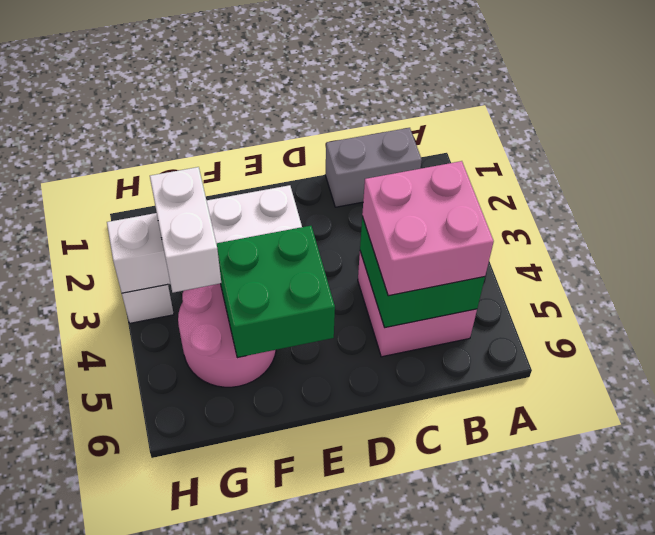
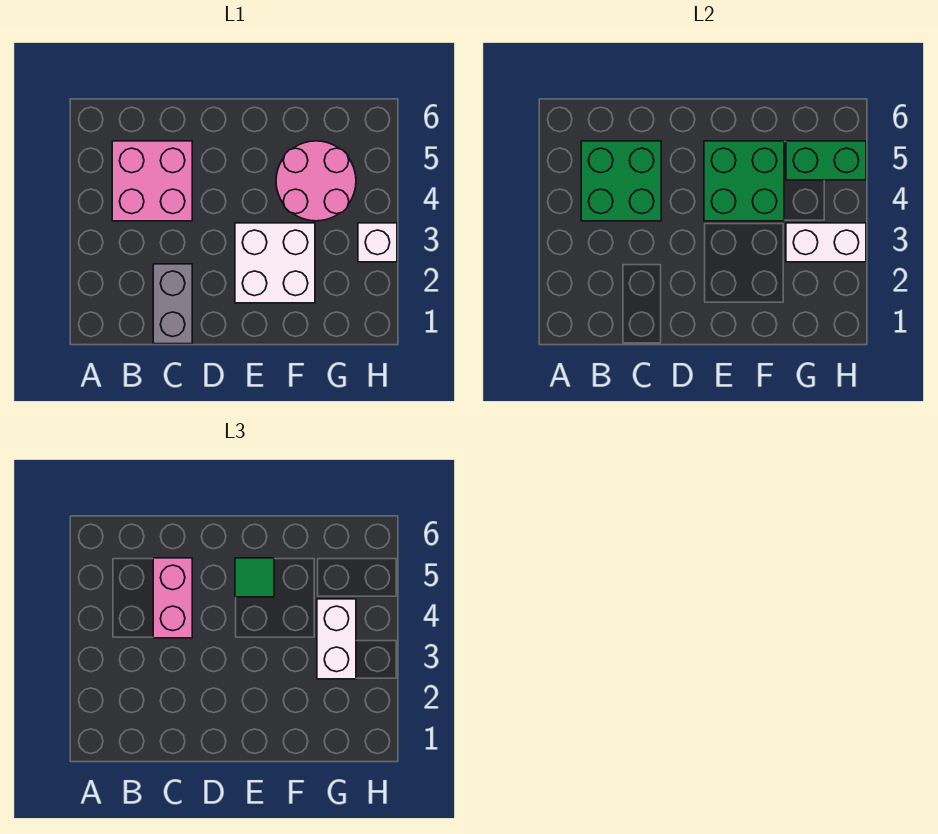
grey brick B1:C1 level 1 -> grey brick C1:C2 level 1
pink brick B4:C5 level 3 -> pink brick C4:C5 level 3
none -> green tile E5 level 3
none -> green brick G5:H5 level 2

